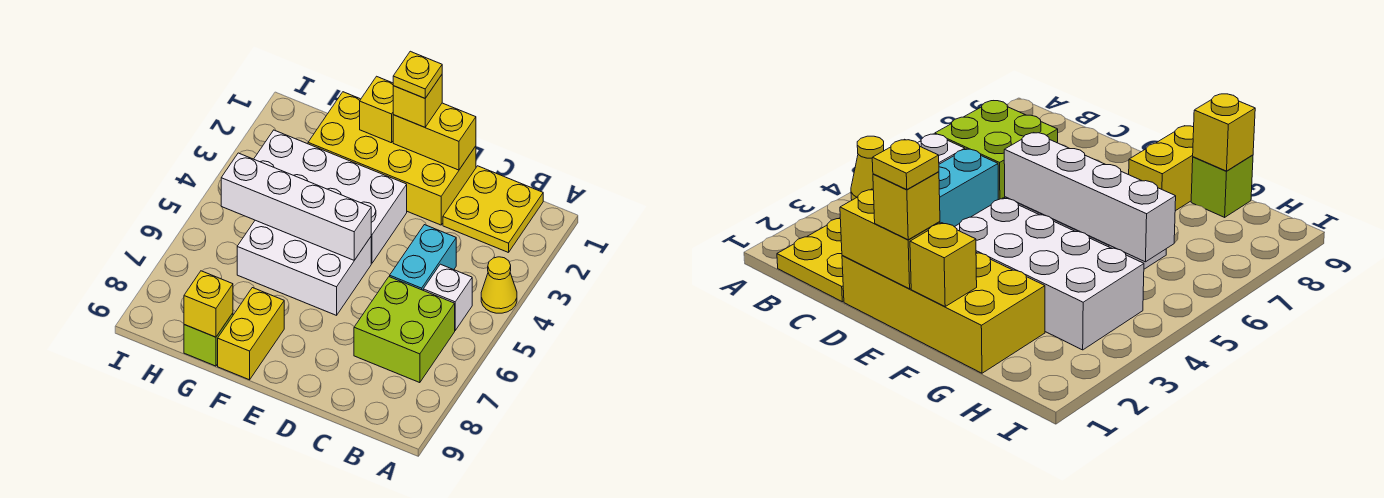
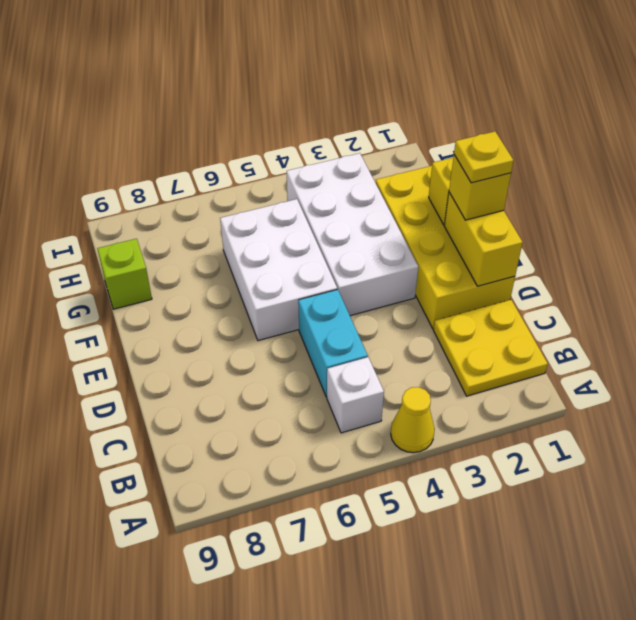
lime brick B6:C7 level 1 -> none
cyan brick C4:C5 level 1 -> cyan brick C5:D5 level 1
white brick E5:H5 level 2 -> none
yellow brick F8:F9 level 1 -> none
yellow brick G9 level 2 -> none

